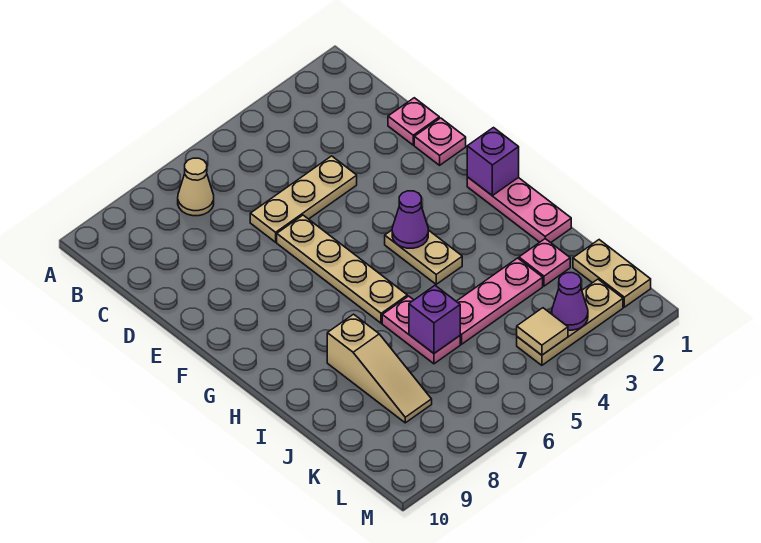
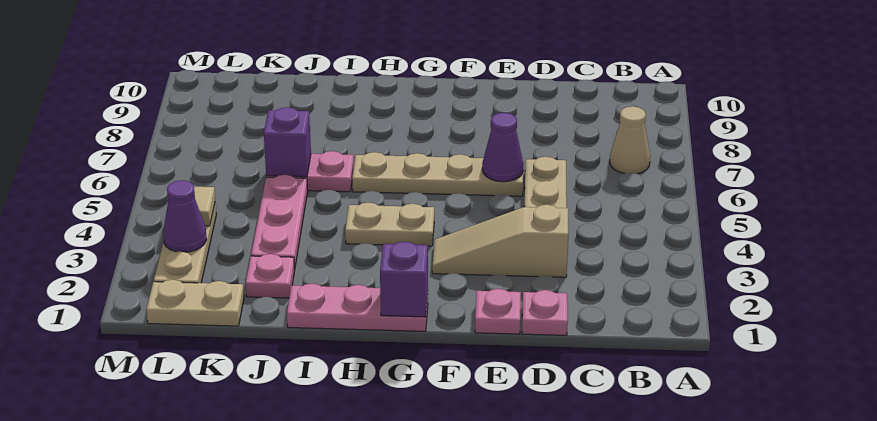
purple cone G4 level 2 -> purple cone E6 level 2
tan slope I8:K8 level 1 top I -> tan slope D3:F3 level 1 top D

